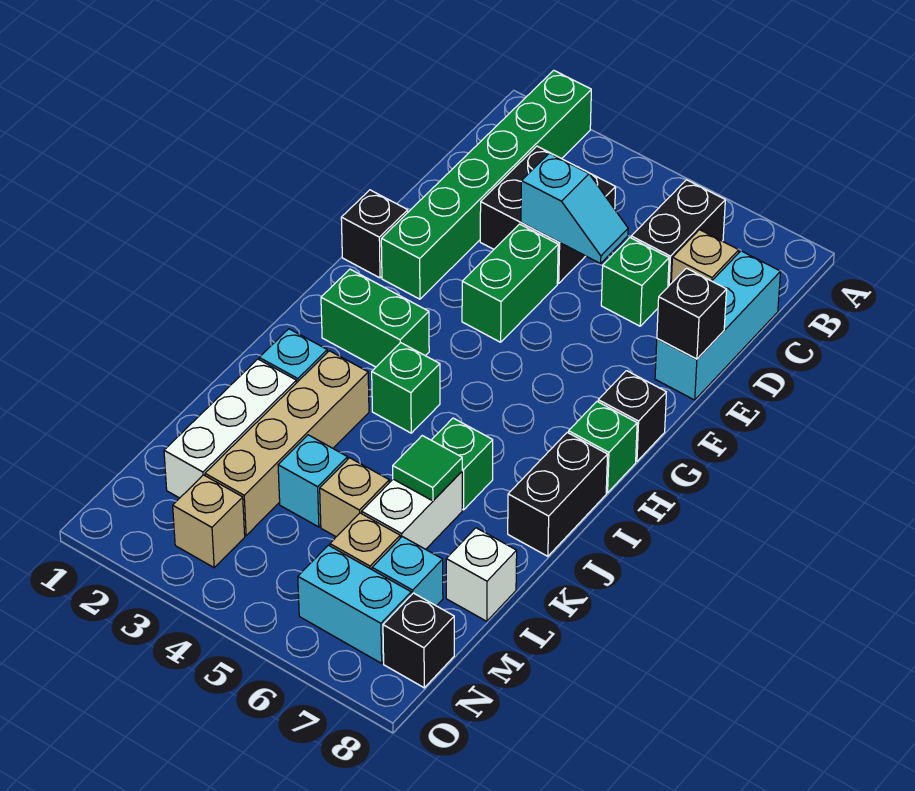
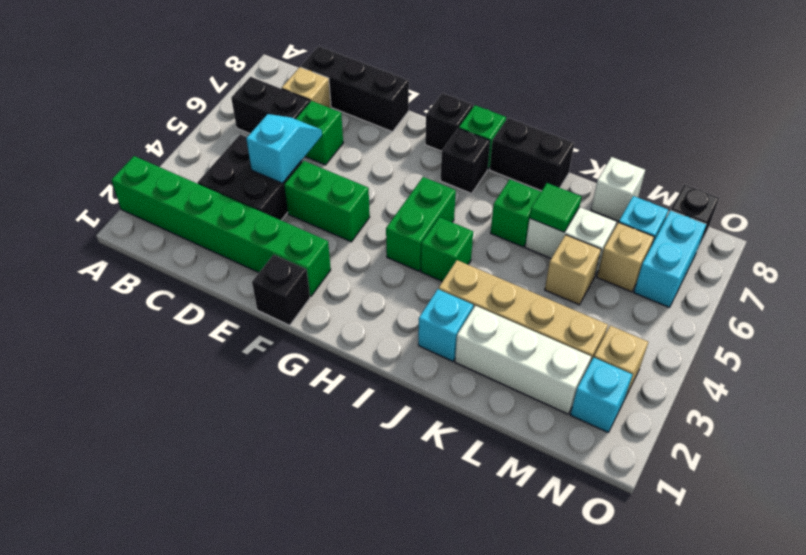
cyan brick C8:E8 level 1 -> black brick C8:E8 level 1
black brick E8 level 2 -> black brick H7 level 1
green brick H2:H3 level 1 -> green brick H4:H5 level 1
cyan brick L4 level 1 -> cyan brick N2 level 1

